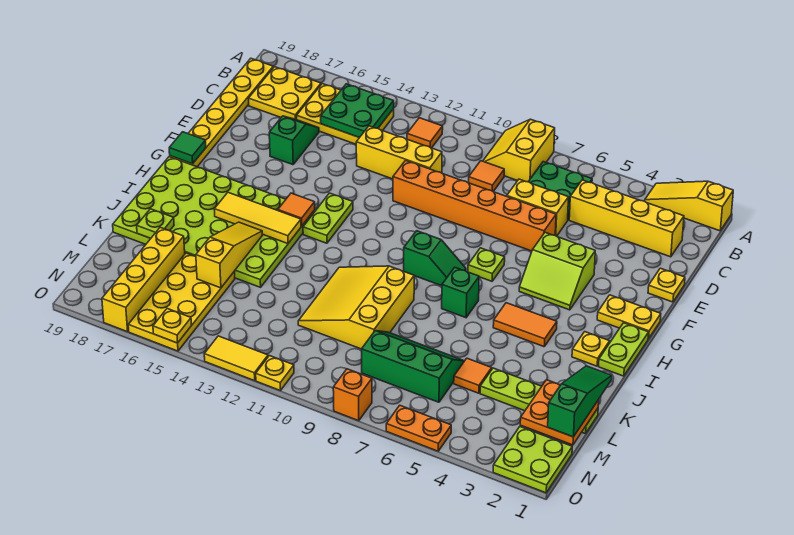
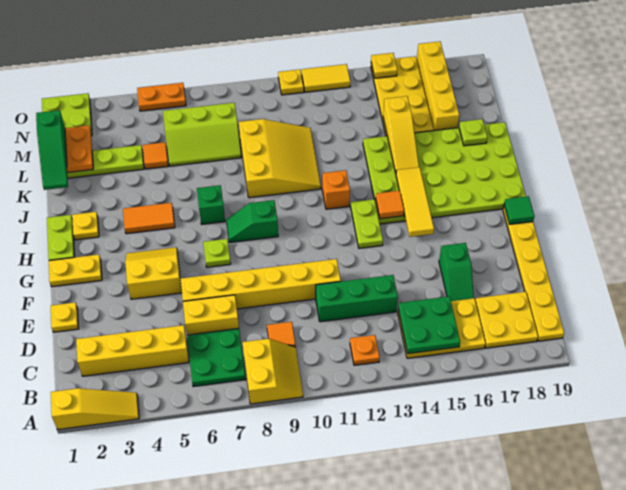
orange tile B12 level 1 -> orange plate B12 level 1
yellow brick D11:D13 level 1 -> green brick D11:D13 level 1
orange brick E6:E11 level 1 -> yellow brick E6:E11 level 1
lime slope F4:G5 level 1 top F -> yellow slope F4:G5 level 1 top F
yellow tile I14:I16 level 2 -> yellow tile G15:I15 level 2
green slope L6:M8 level 1 top M -> lime slope L6:M8 level 1 top M
orange brick O8 level 1 -> orange brick I12 level 1

